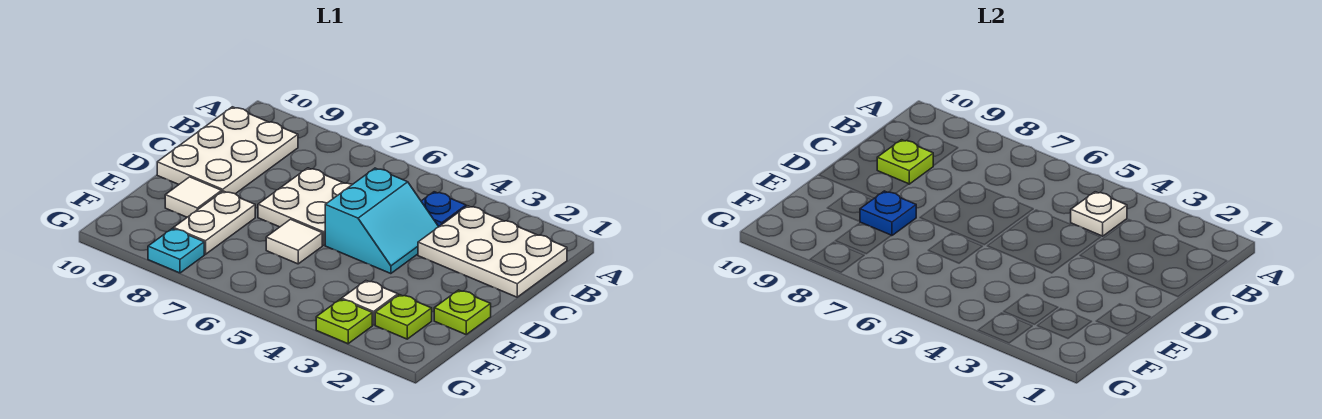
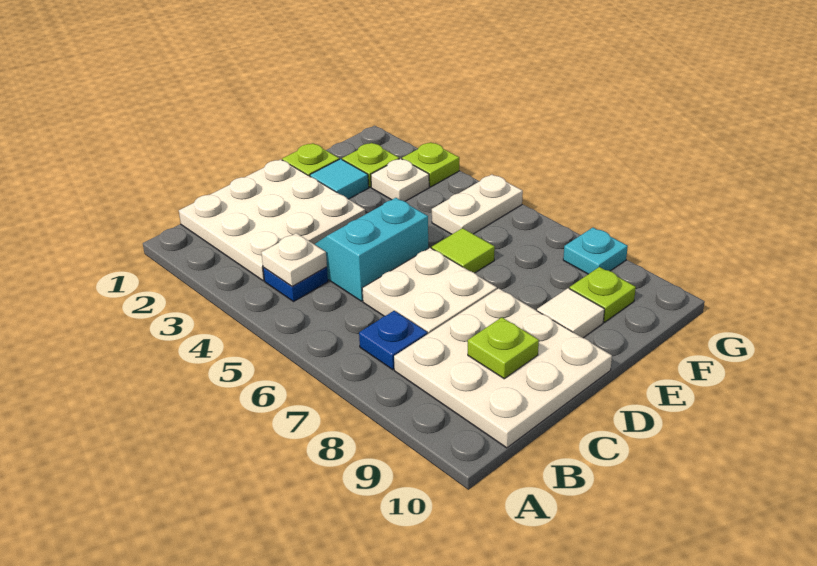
white plate B1:C3 level 1 -> white plate B1:D3 level 1
white plate B9:D10 level 1 -> white plate B8:D10 level 1
none -> cyan tile E2 level 1
white tile E6 level 1 -> lime tile E6 level 1
white plate E8:F8 level 1 -> white plate F5:G5 level 1
blue plate E8 level 2 -> blue plate B7 level 1
none -> lime plate F9 level 1

